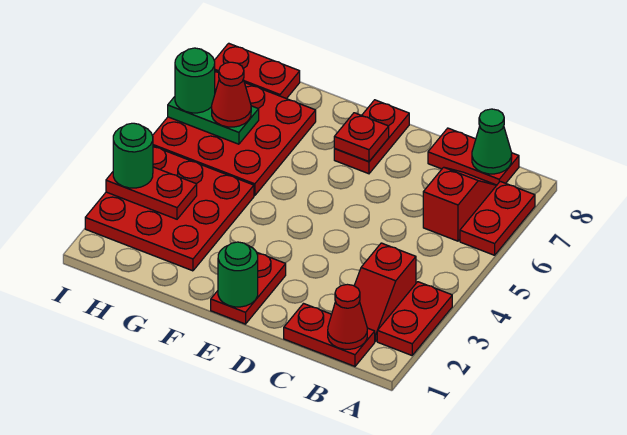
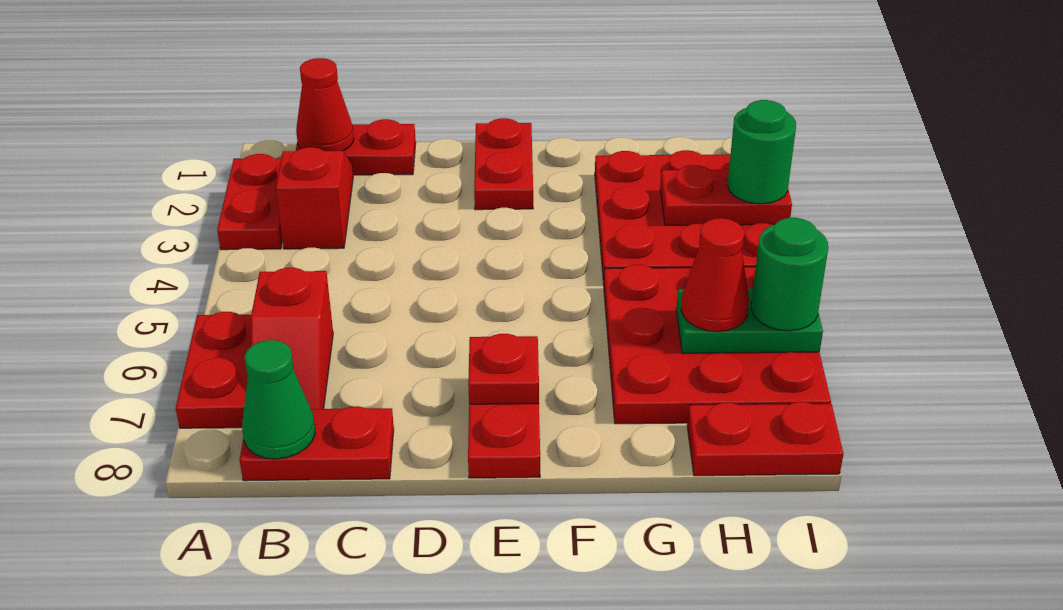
green round brick E1 level 2 -> none

